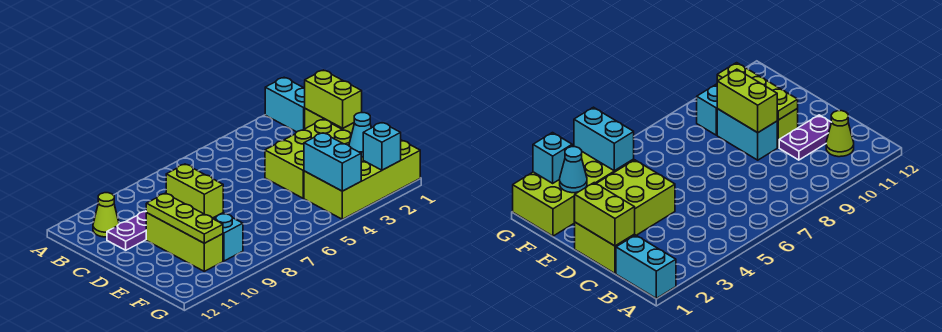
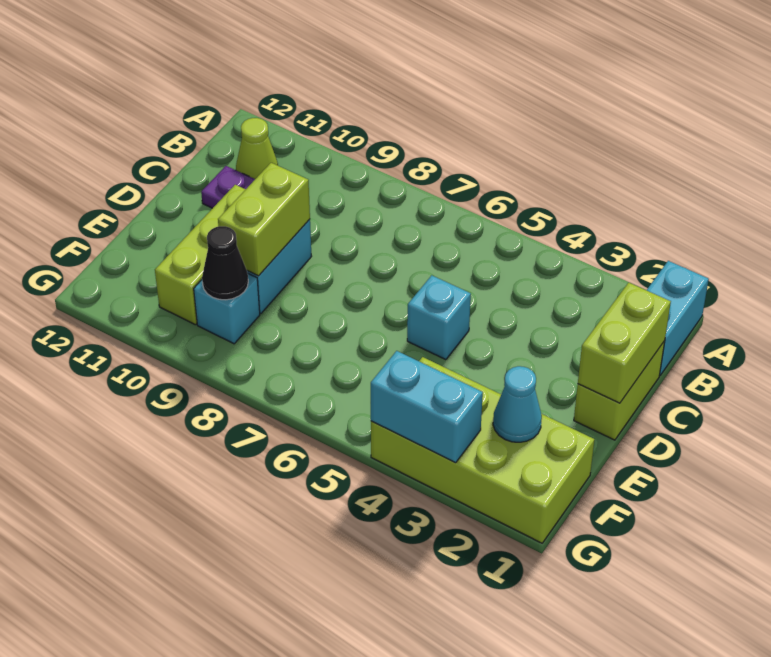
lime brick D2:E4 level 1 -> none
lime plate D10:F10 level 2 -> none
cyan brick F4:G4 level 2 -> cyan brick G3:G4 level 2
none -> black cone F9 level 2
cyan brick G2 level 2 -> cyan brick D5 level 1

